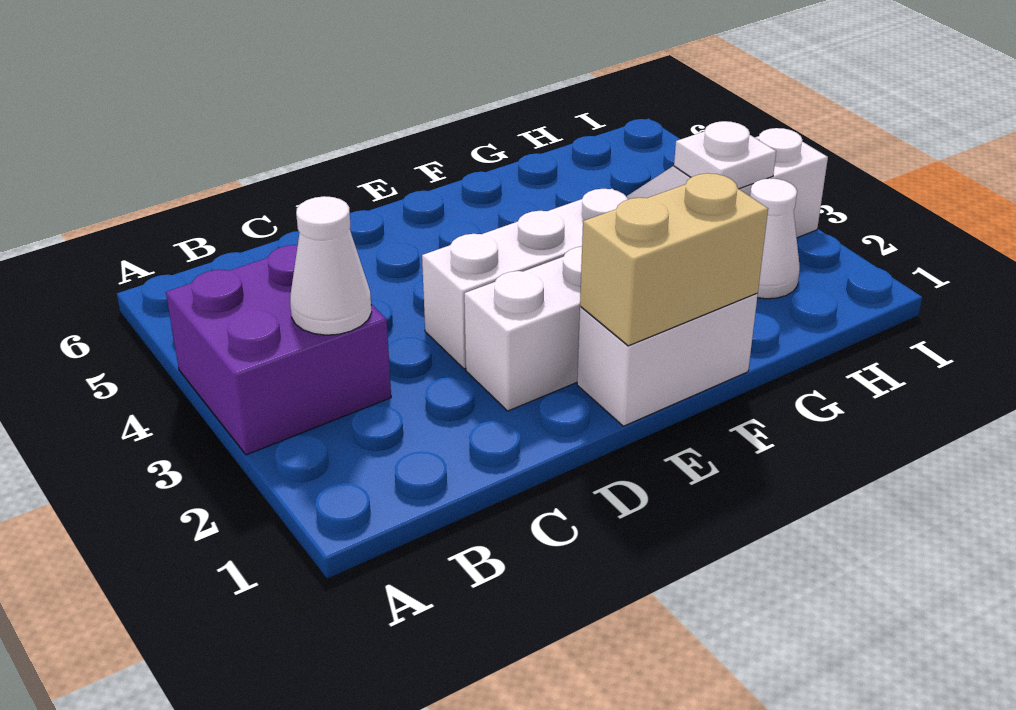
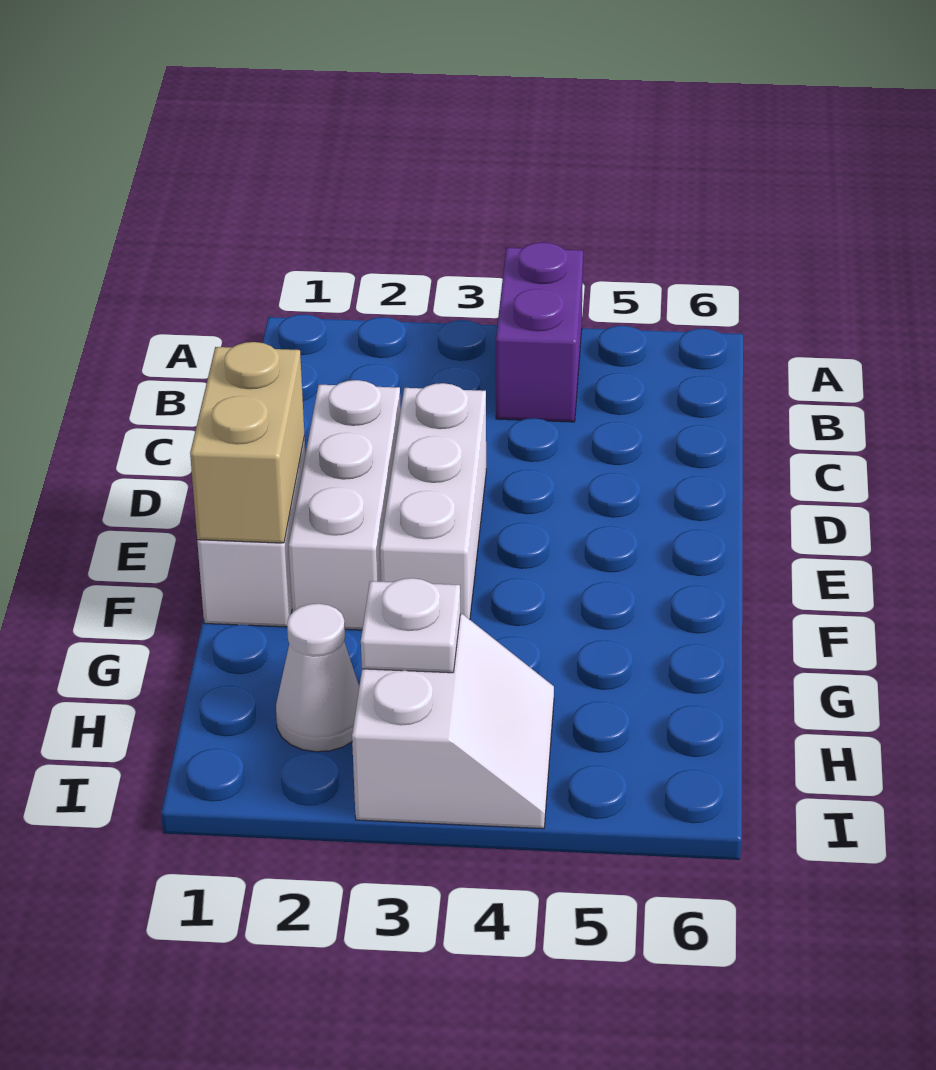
purple brick A3:B4 level 1 -> purple brick A4:B4 level 1
white cone B3 level 2 -> none

